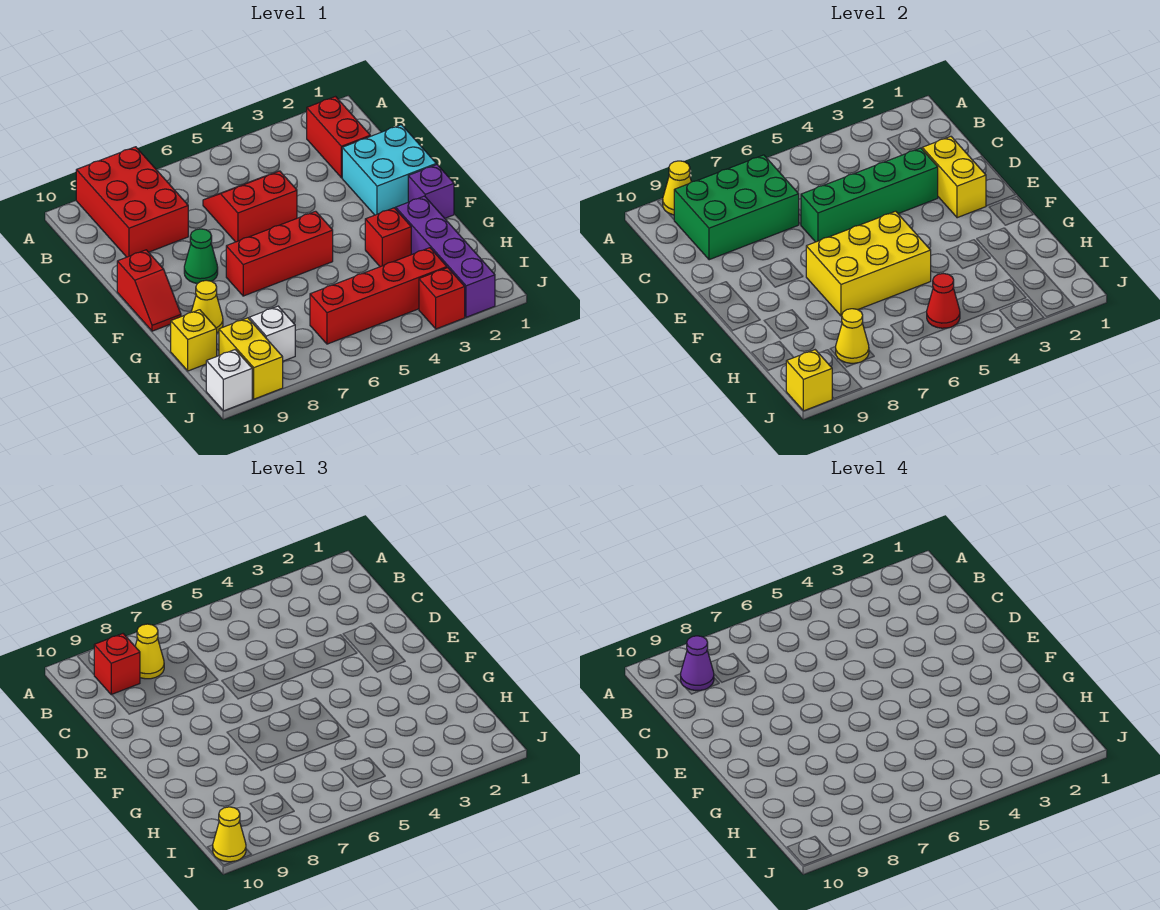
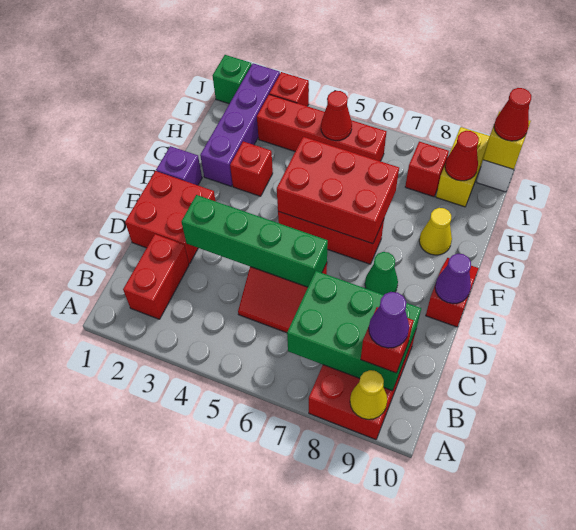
yellow cone B8 level 3 -> none
cyan brick D1:E2 level 1 -> red brick D1:E2 level 1
yellow brick D2:E2 level 2 -> none
none -> purple cone E10 level 2
yellow brick F5:G7 level 2 -> red brick F5:G7 level 2
yellow brick H10 level 1 -> none
white brick I8 level 1 -> red brick I8 level 1
yellow cone I8 level 2 -> none
none -> red cone I9 level 2
none -> green brick J1 level 1
yellow cone J10 level 3 -> red cone J10 level 3

